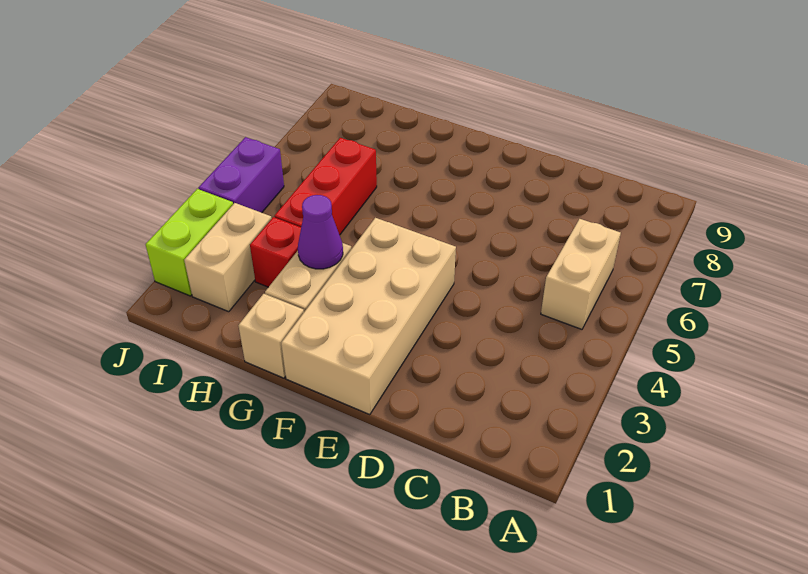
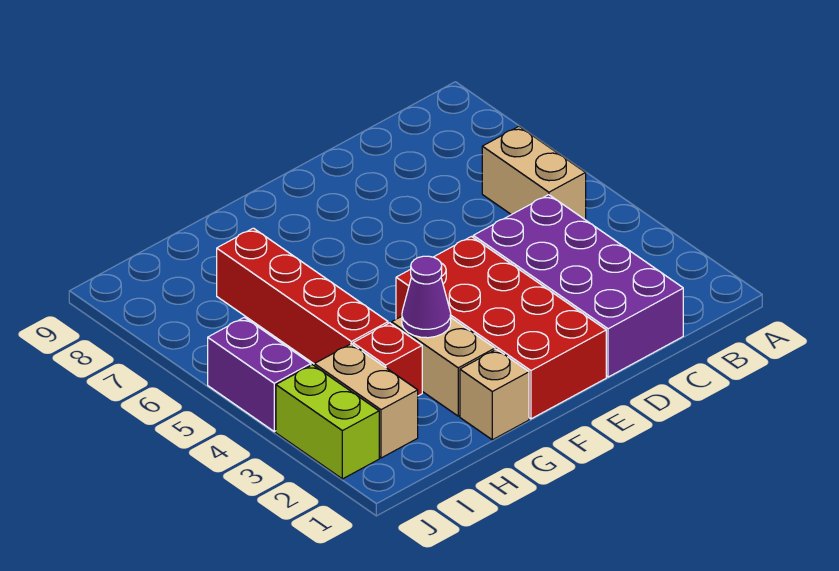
none -> purple brick C1:D4 level 1
tan brick E1:F4 level 1 -> red brick E1:F4 level 1
red brick H4:H6 level 1 -> red brick H4:H7 level 1

